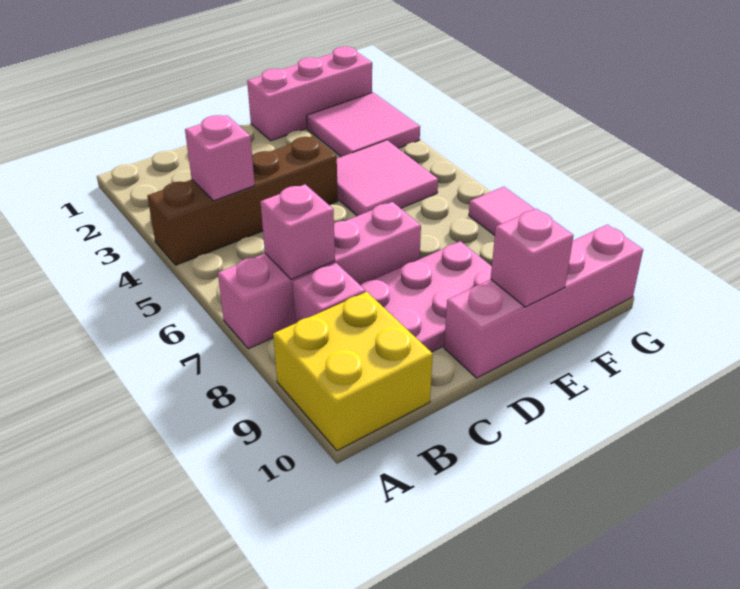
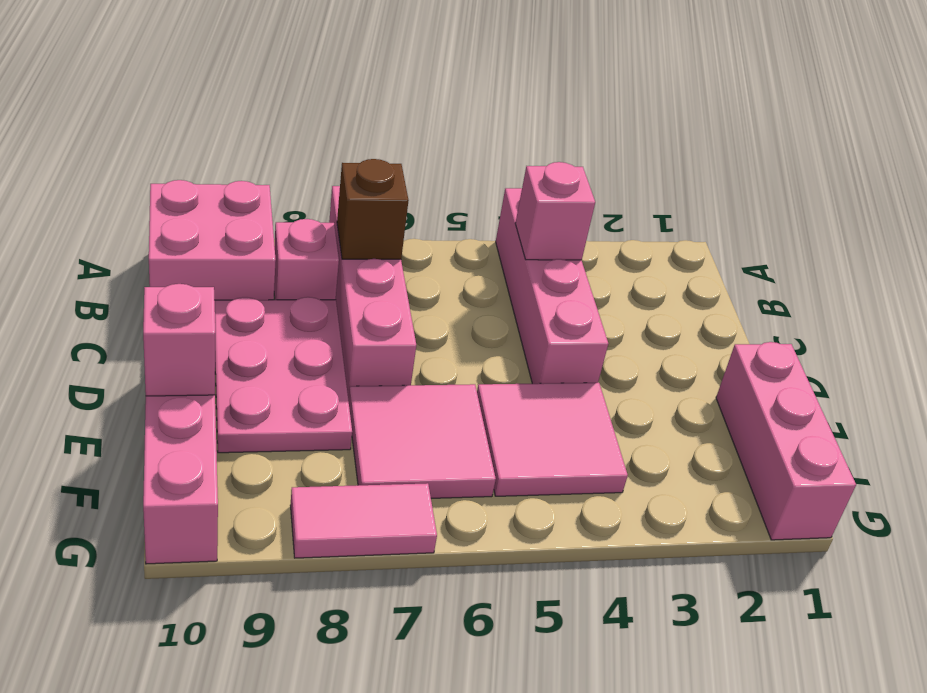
brown brick A4:D4 level 1 -> pink brick A4:D4 level 1
yellow brick A9:B10 level 1 -> pink brick A9:B10 level 1
pink brick B7 level 2 -> brown brick B7 level 2
pink tile F2:G3 level 1 -> pink tile E6:F7 level 1

